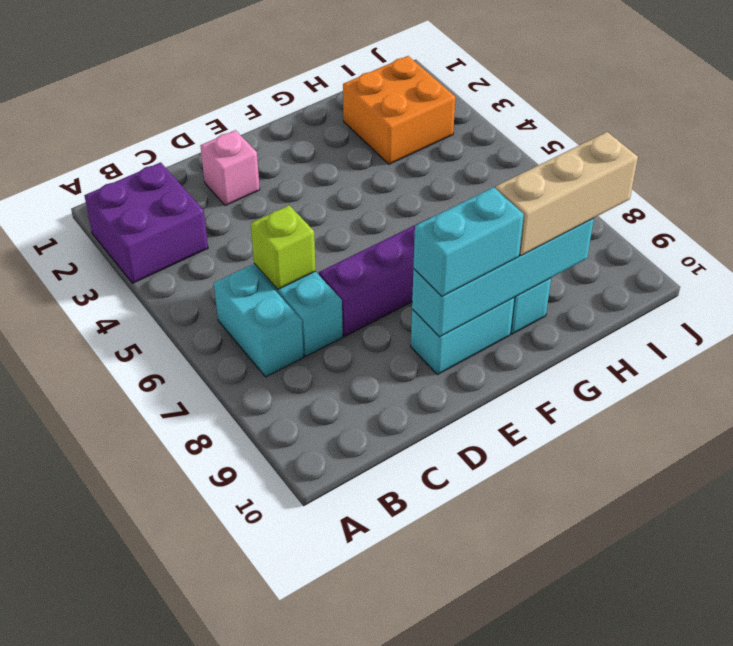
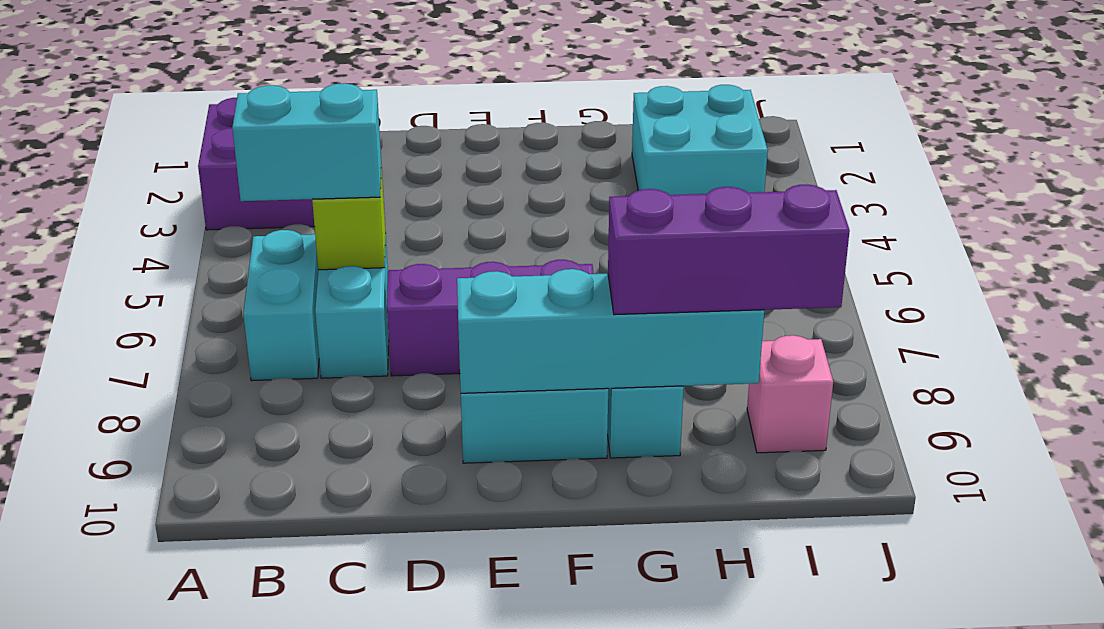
pink brick D2 level 1 -> pink brick I9 level 1
cyan brick E9:F9 level 3 -> cyan brick B6:C6 level 3
tan brick G9:I9 level 3 -> purple brick G9:I9 level 3
orange brick H2:I3 level 1 -> cyan brick H2:I3 level 1

